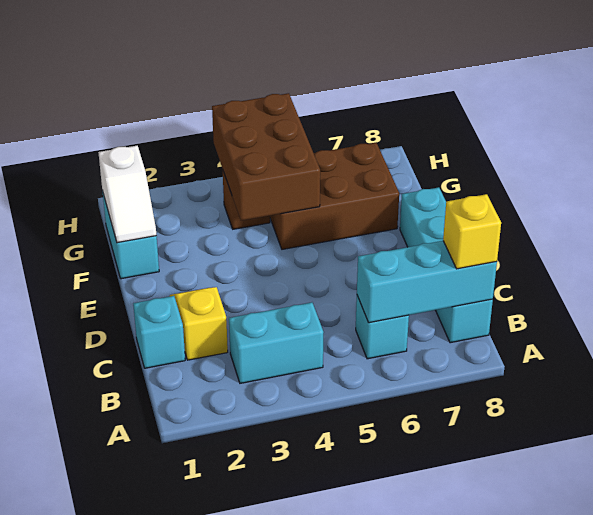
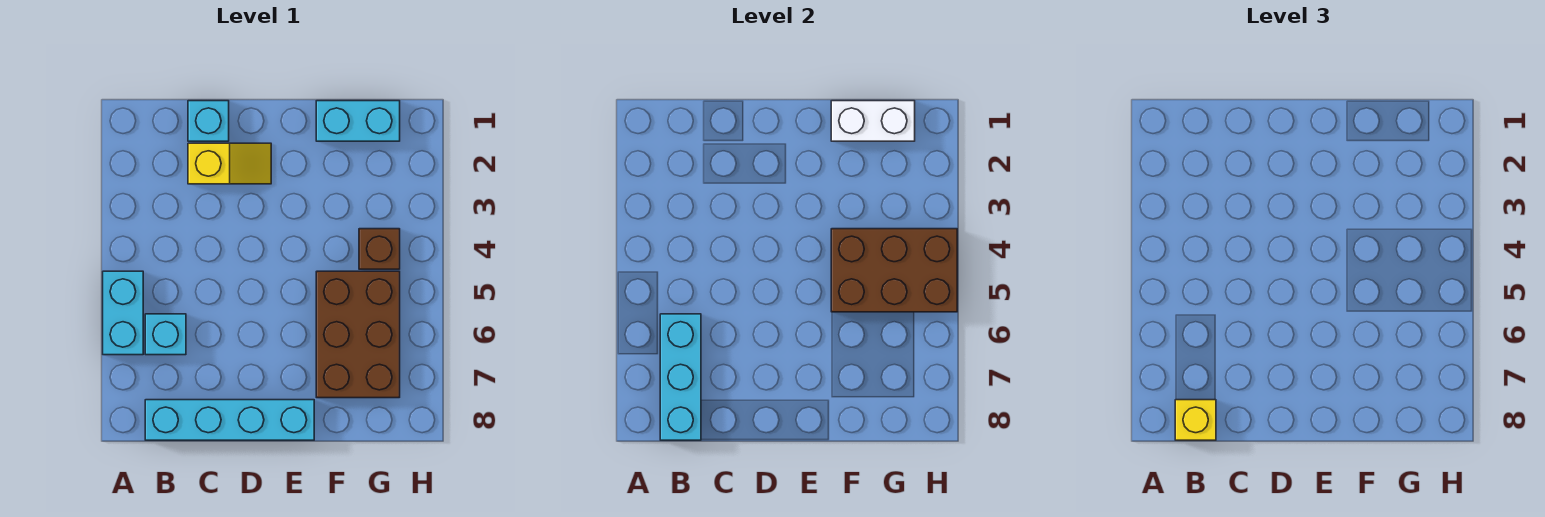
cyan brick B3:B4 level 1 -> cyan brick A5:A6 level 1
white slope F1:G1 level 2 top G -> white brick F1:G1 level 2

